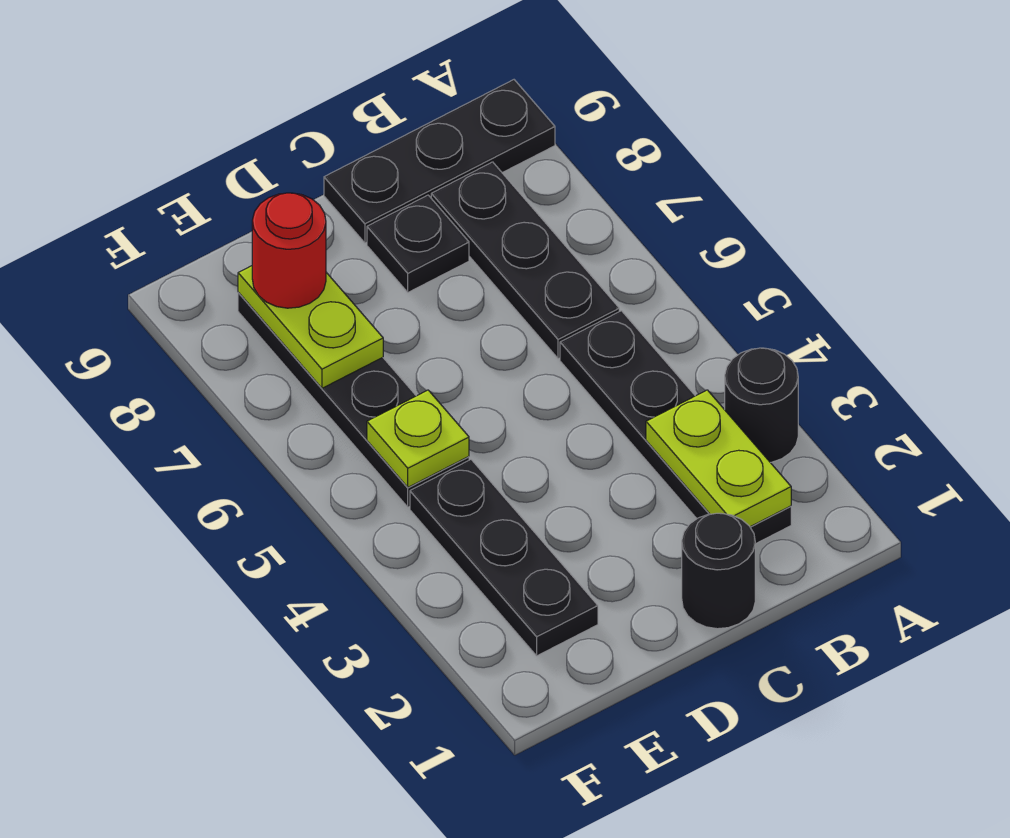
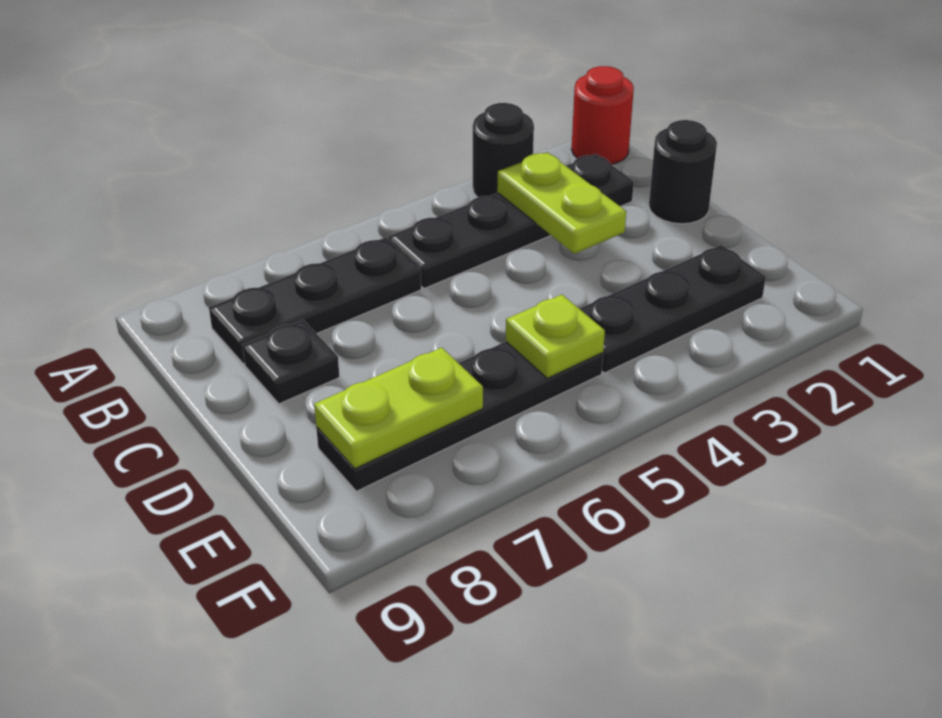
black plate A9:C9 level 1 -> none
lime plate B2:B3 level 2 -> lime plate B3:C3 level 2
red round brick E8 level 3 -> red round brick A1 level 1

